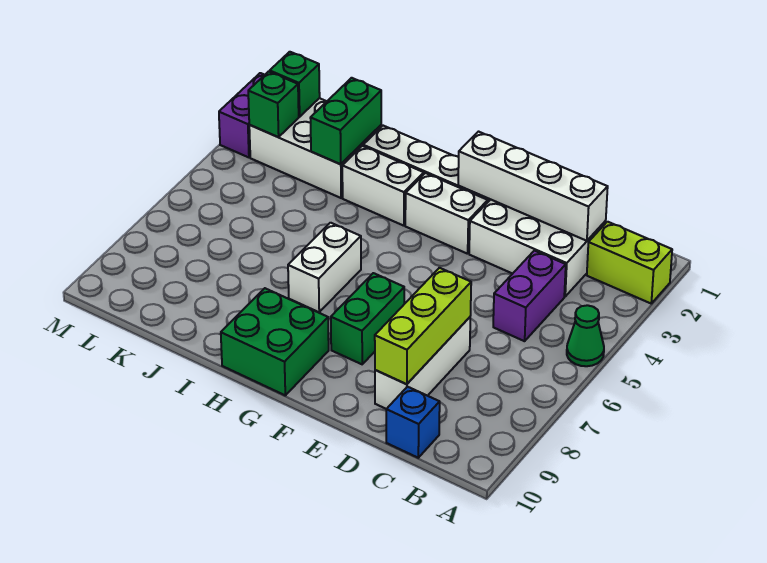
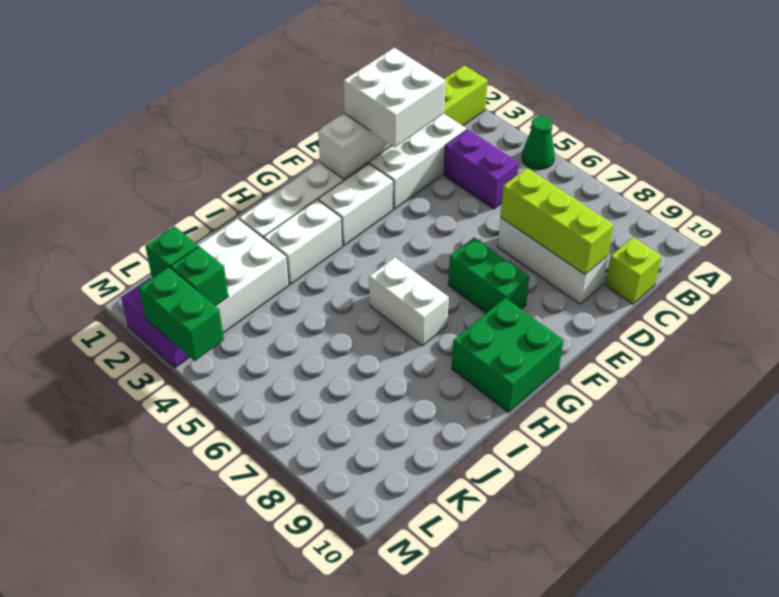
blue brick C10 level 1 -> lime brick C10 level 1
none -> white brick D2:E3 level 3
green brick J2:J3 level 2 -> green brick M3:M4 level 2

